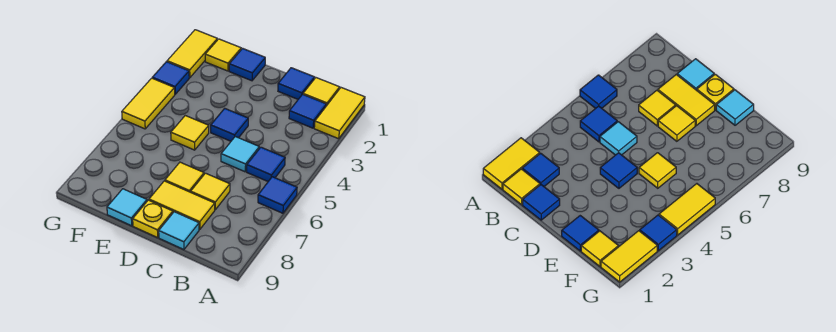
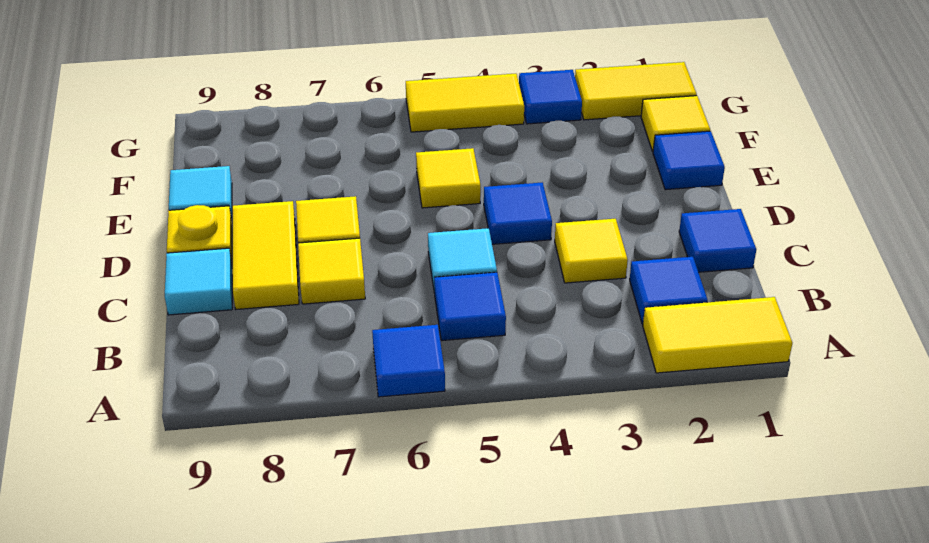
yellow tile B1 level 1 -> yellow tile C3 level 1

